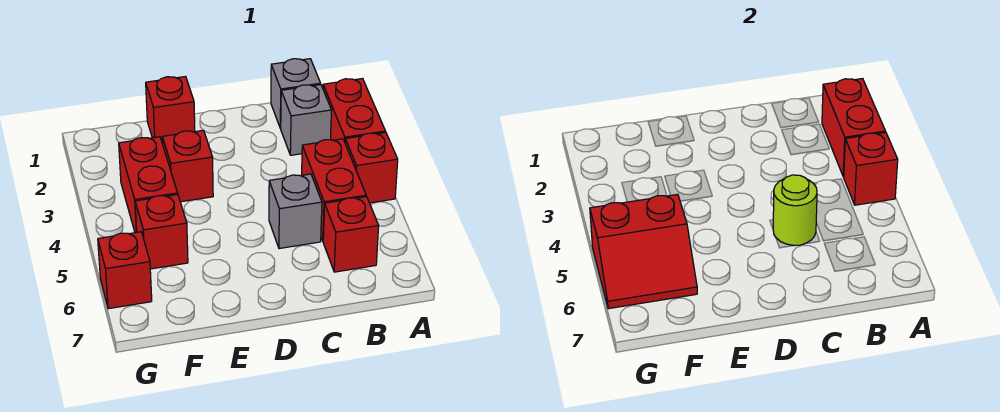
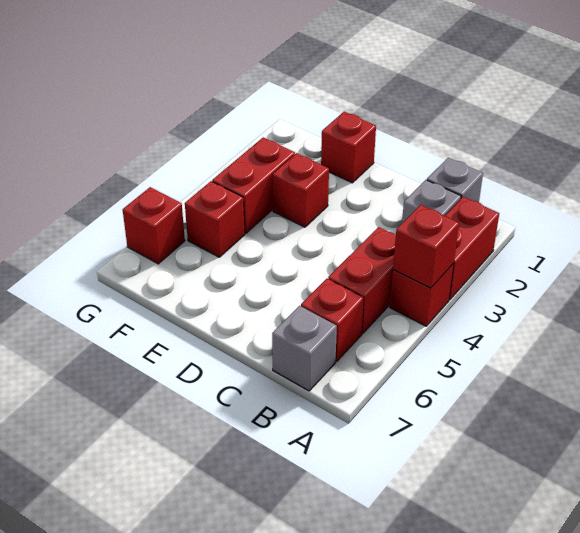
red brick A2:A3 level 2 -> none
grey brick C5 level 1 -> grey brick B7 level 1
lime round brick C5 level 2 -> none
red slope F5:G6 level 2 top 5 -> none

